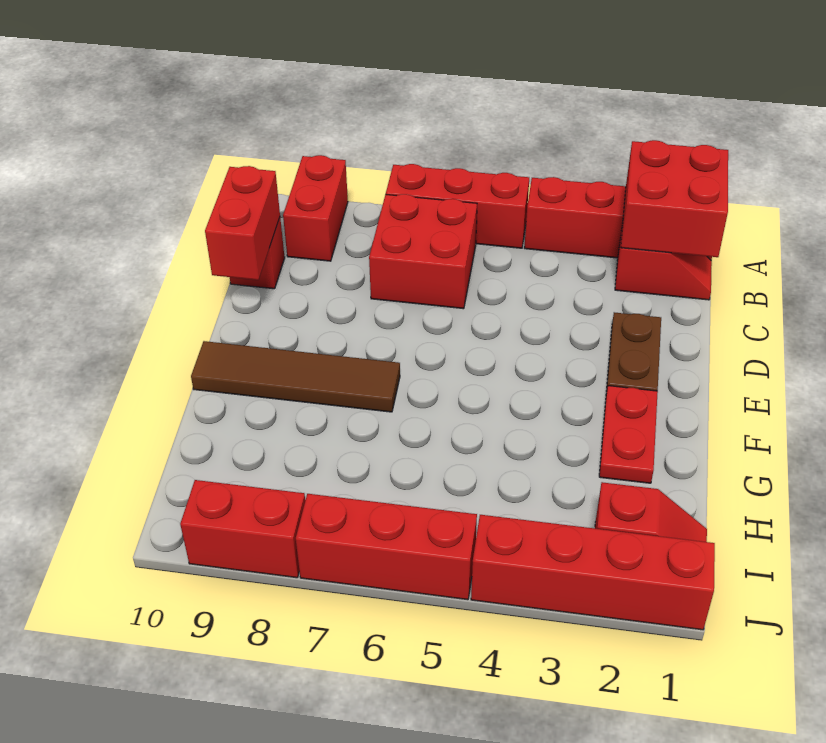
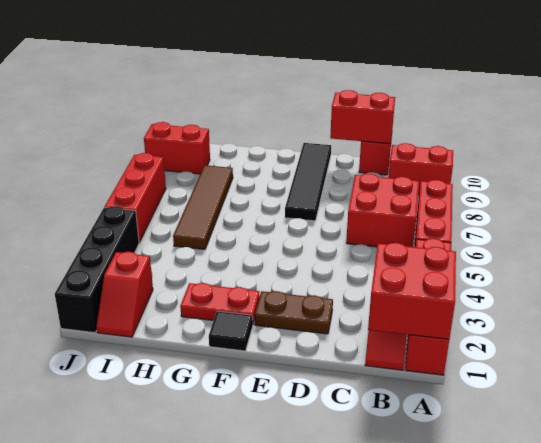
none -> black tile E7:E10 level 1
none -> black tile F1 level 1
brown tile F7:F10 level 1 -> brown tile H5:H8 level 1
red brick J1:J4 level 1 -> black brick J1:J4 level 1
red brick J8:J9 level 1 -> red brick I9:J9 level 1

